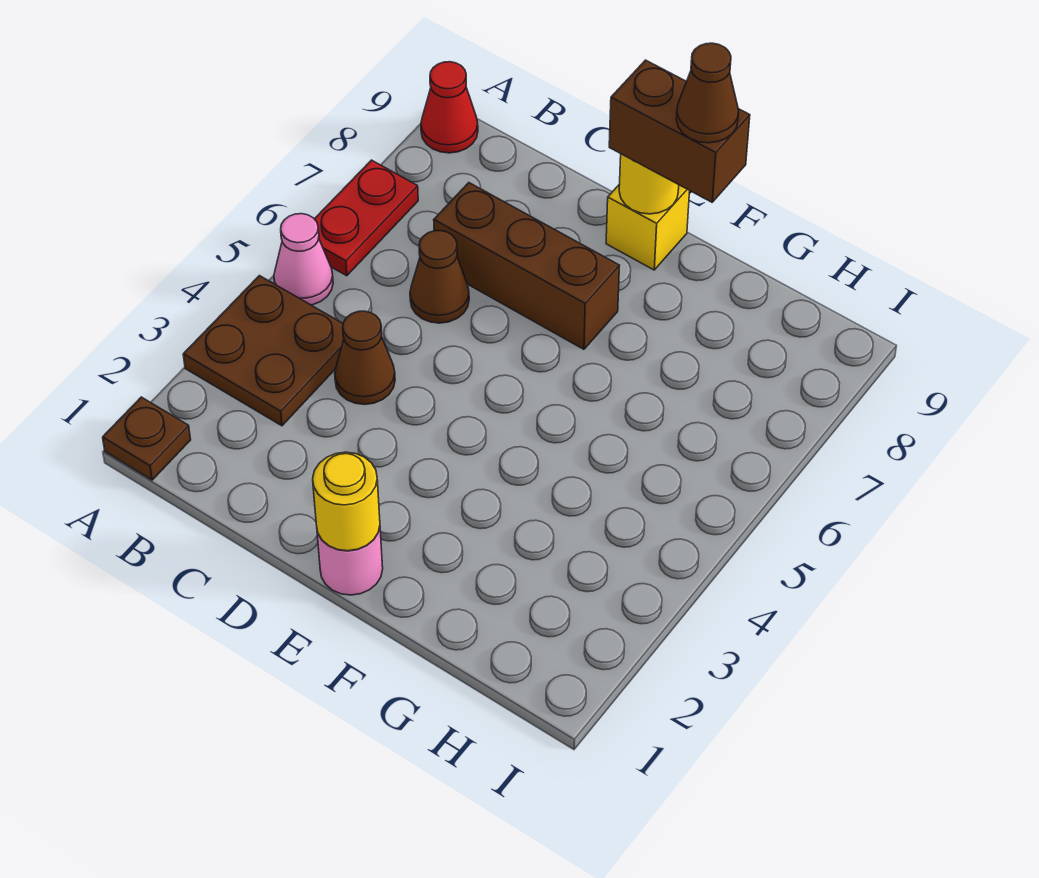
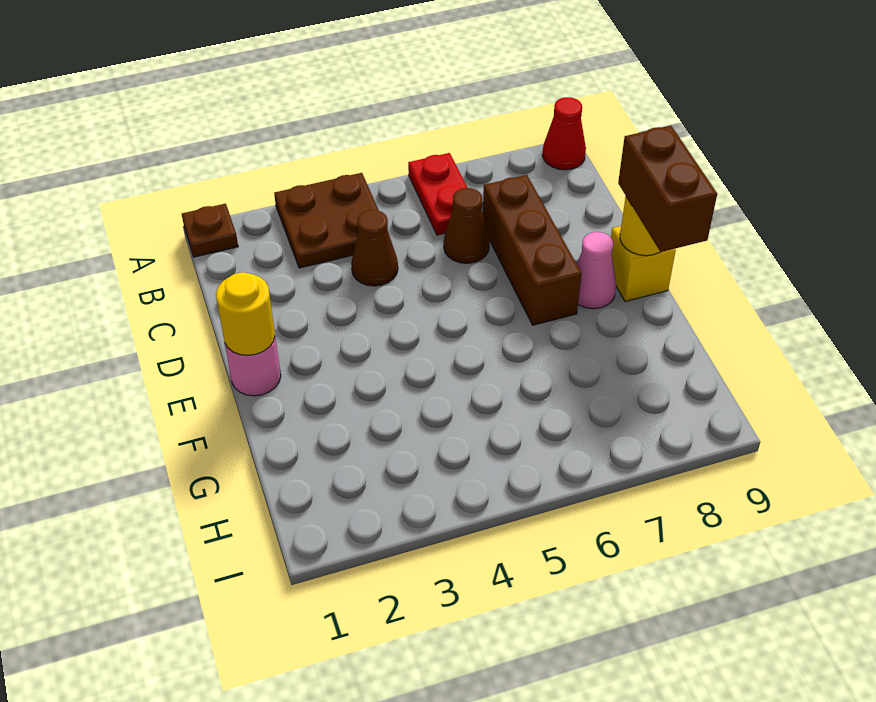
pink cone A5 level 1 -> pink cone E8 level 1
red plate A6:A7 level 1 -> red plate A6:B6 level 1
brown cone F9 level 4 -> none

